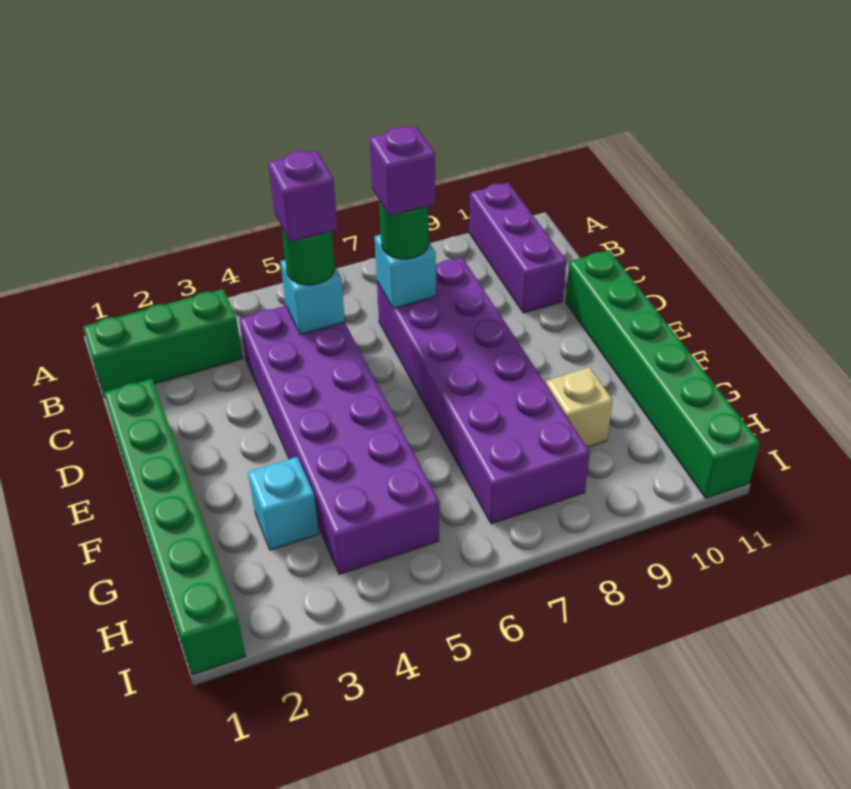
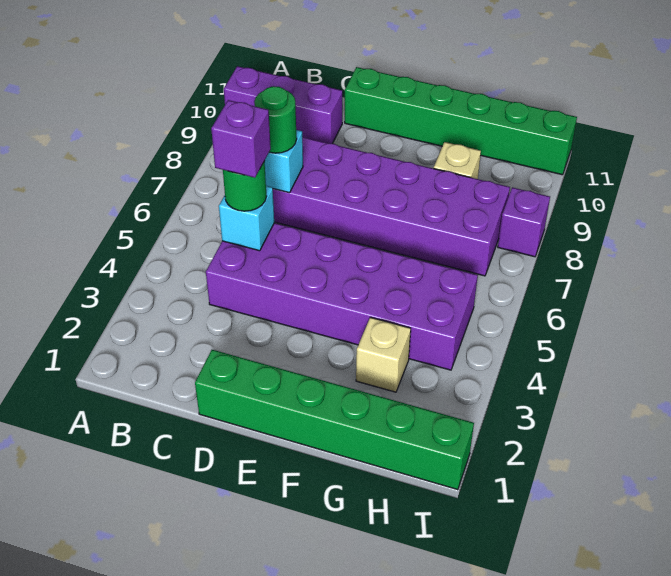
green brick B1:B3 level 1 -> none
purple brick C7 level 4 -> purple brick I8 level 1
cyan brick G3 level 1 -> tan brick G3 level 1

